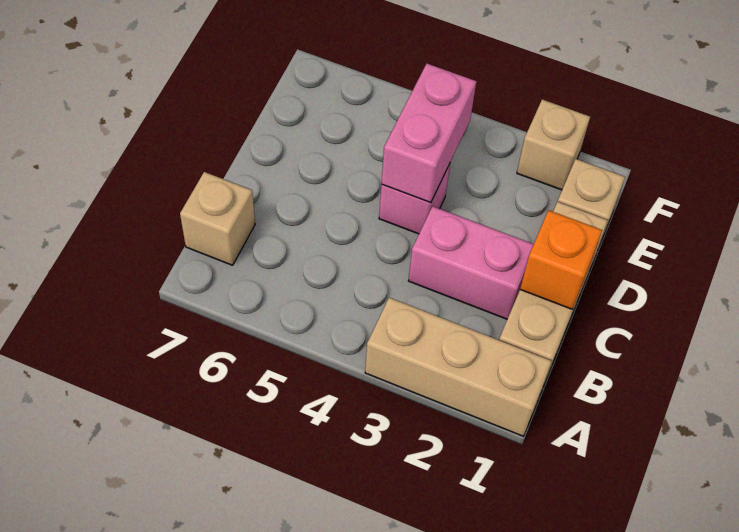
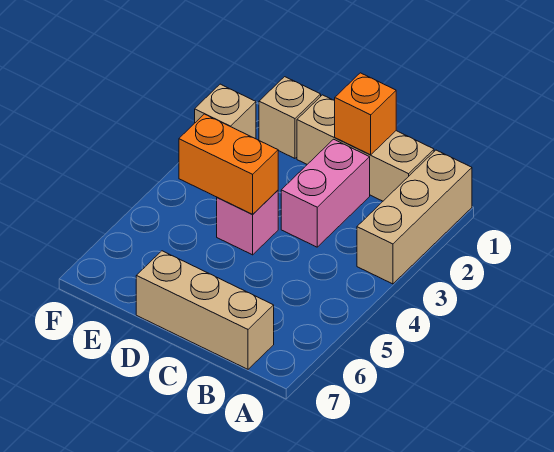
tan brick B7 level 1 -> tan brick B7:D7 level 1
pink brick D4:E4 level 2 -> orange brick D4:E4 level 2

